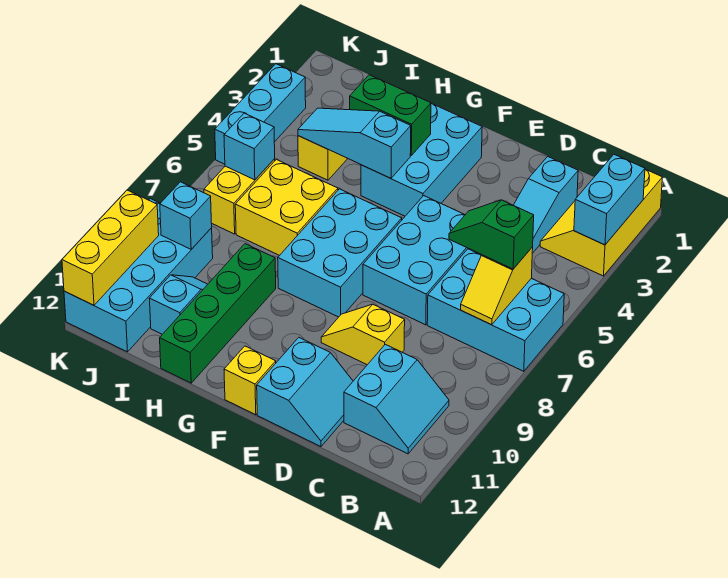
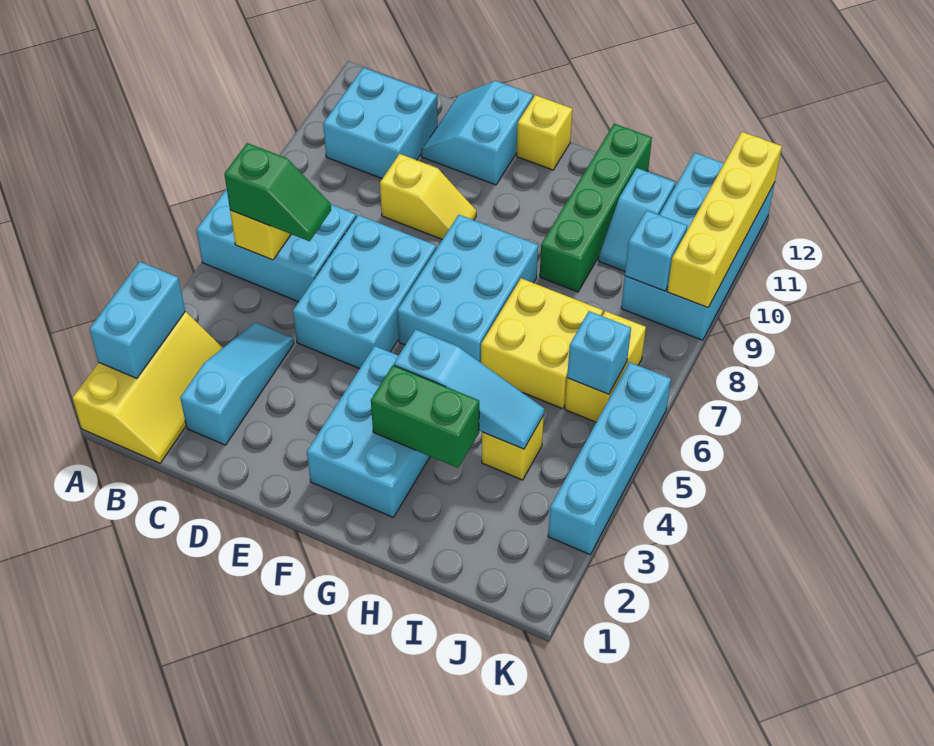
cyan slope B10:C11 level 1 top C -> cyan brick B10:C11 level 1
cyan brick K3:K5 level 1 -> cyan brick K3:K6 level 1
yellow brick K10:K12 level 2 -> yellow brick K9:K12 level 2

